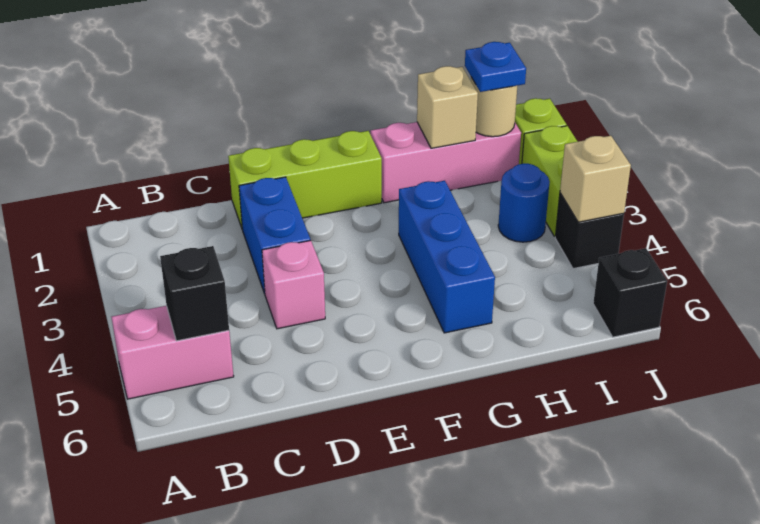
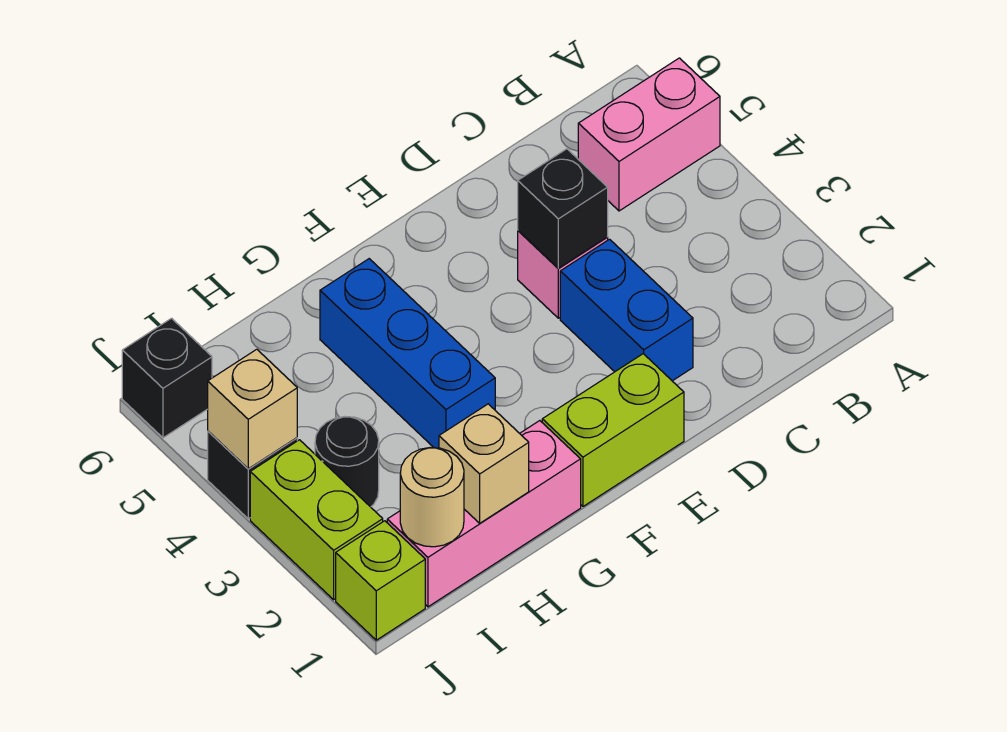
black brick B5 level 2 -> black brick D4 level 2
lime brick D1:F1 level 1 -> lime brick E1:F1 level 1
blue plate I1 level 3 -> none
blue round brick I3 level 1 -> black round brick I3 level 1

